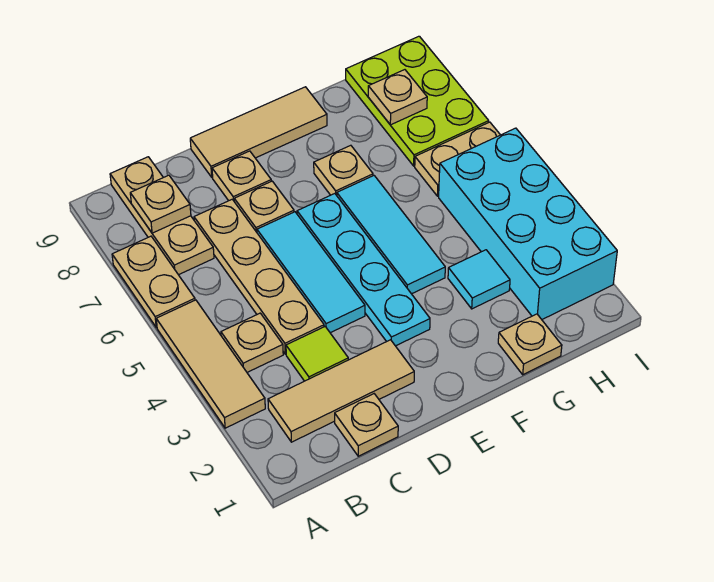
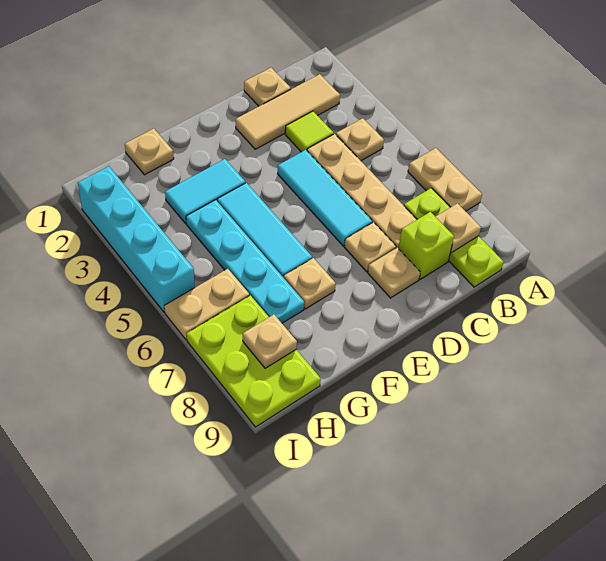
tan tile A3:A5 level 1 -> none
tan plate B7:B9 level 1 -> lime plate B7:B9 level 1
none -> lime brick C8 level 1
tan tile D9:F9 level 1 -> none
cyan plate E3:E6 level 1 -> cyan plate G4:G7 level 1
cyan tile G3 level 1 -> cyan tile F3:G3 level 1
cyan brick H2:I5 level 1 -> cyan brick I2:I5 level 1

